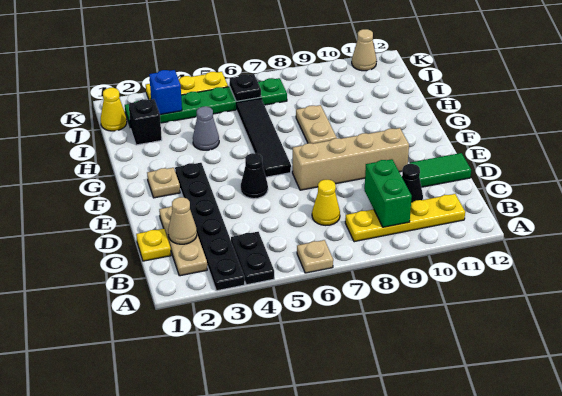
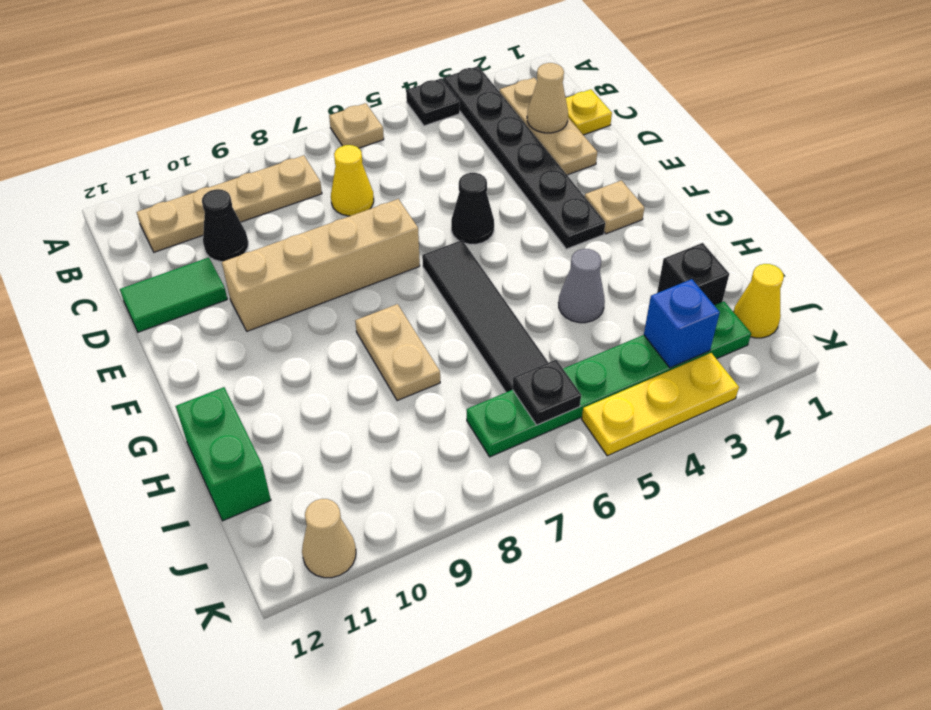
black plate A4:B4 level 1 -> black plate A4 level 1
yellow plate B8:B11 level 1 -> tan plate B8:B11 level 1
green brick B9:C9 level 2 -> green brick H12:I12 level 1

